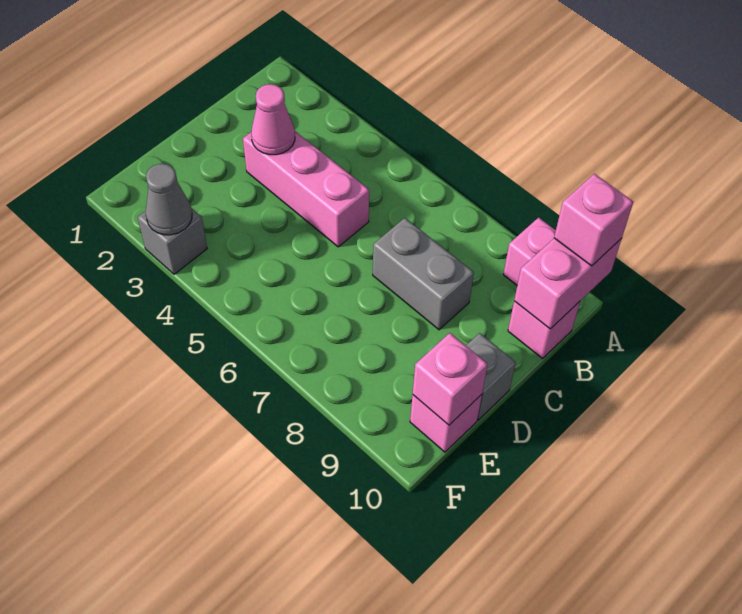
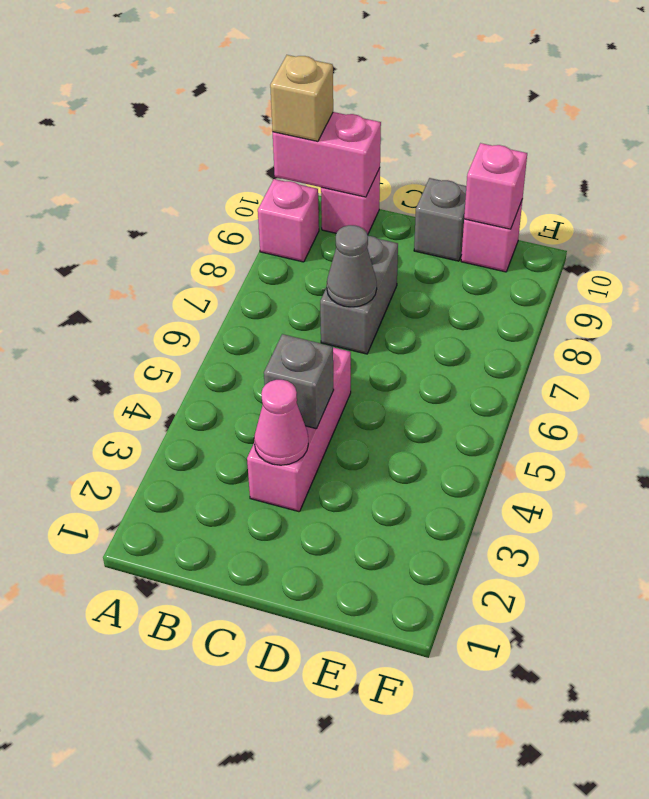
pink brick A10 level 3 -> tan brick A10 level 3
grey brick F3 level 1 -> grey brick C4 level 2
grey cone F3 level 2 -> grey cone C7 level 2

